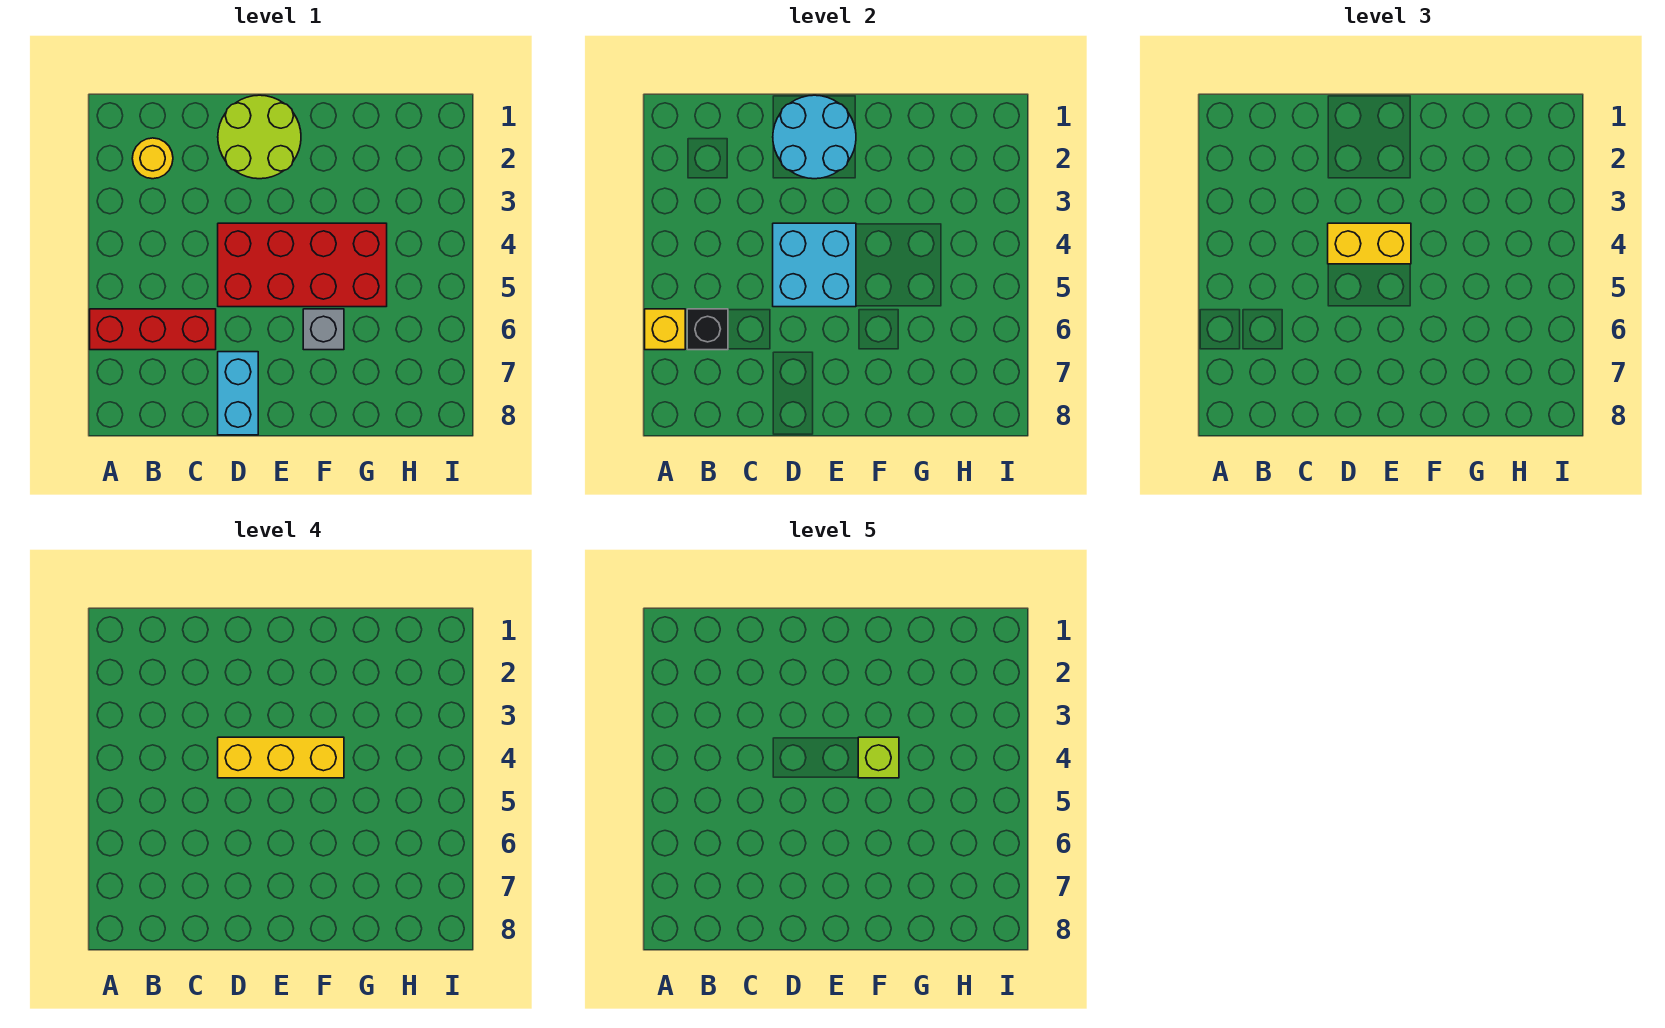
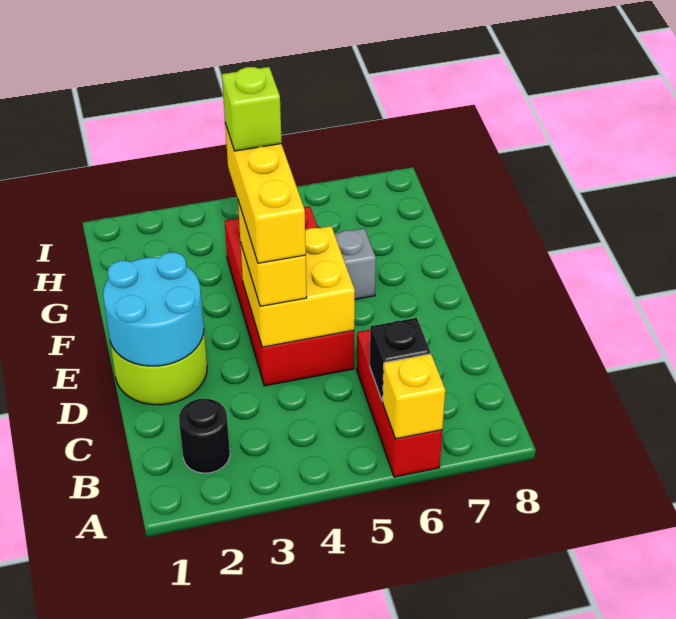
yellow round brick B2 level 1 -> black round brick B2 level 1
cyan brick D4:E5 level 2 -> yellow brick D4:E5 level 2
cyan brick D7:D8 level 1 -> none

